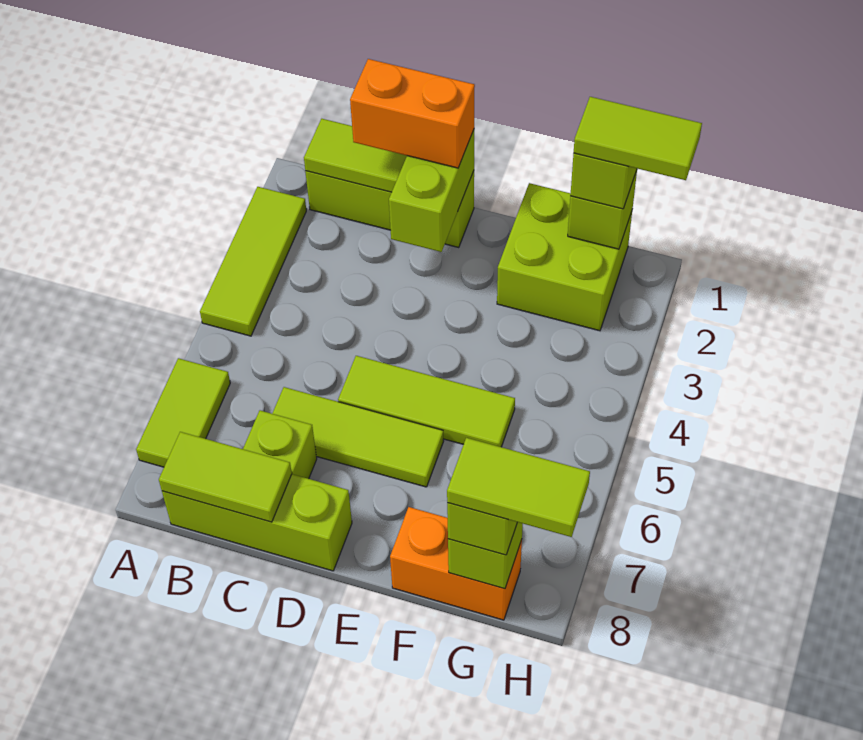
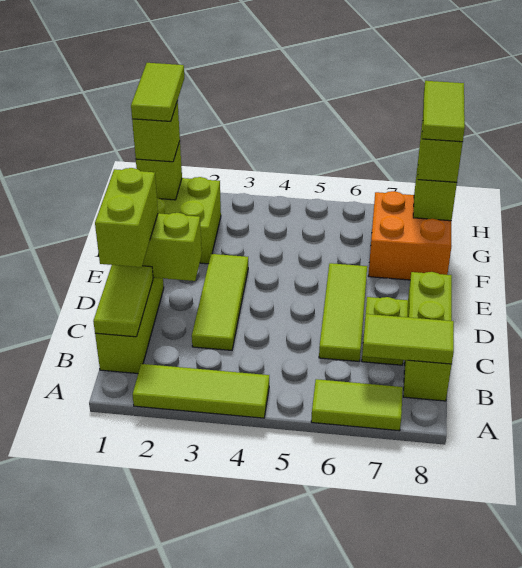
lime tile B8:C8 level 2 -> lime tile B7:B8 level 2
orange brick C1:D1 level 3 -> lime brick C1:D1 level 3
lime tile D5:F5 level 1 -> lime tile C3:E3 level 1
orange brick F8:G8 level 1 -> orange brick F7:G8 level 1

